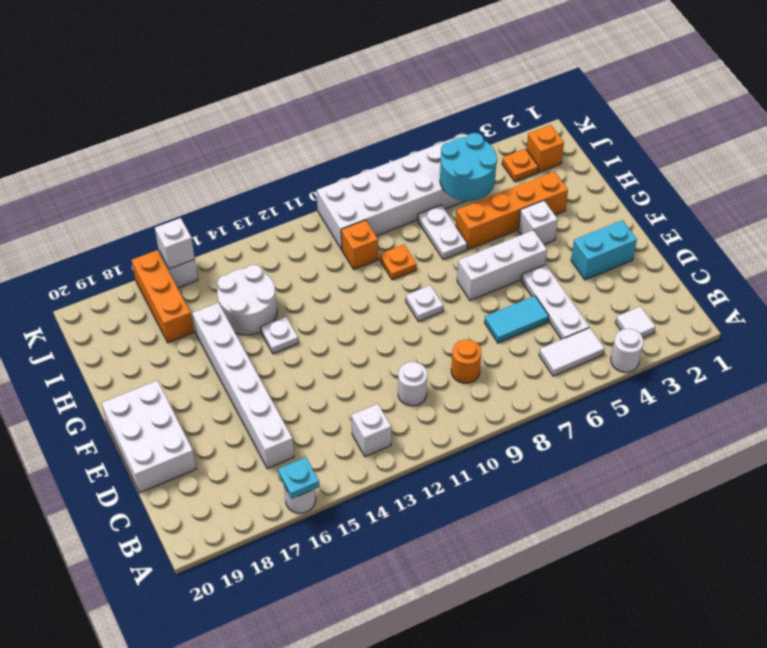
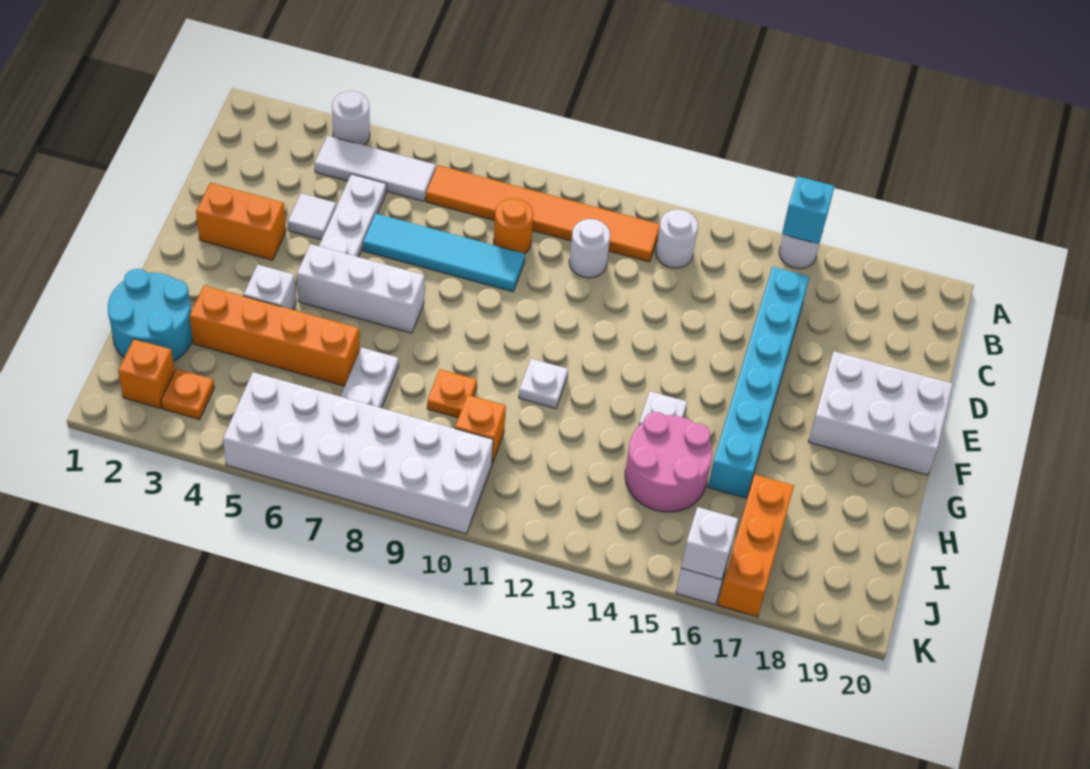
cyan plate A16 level 2 -> cyan brick A16 level 2
white tile B3 level 1 -> white tile D4 level 1
white tile B5:B6 level 1 -> white tile B4:B6 level 1
none -> orange tile B7:B12 level 1
white brick B13 level 1 -> white round brick B13 level 1
white brick C16:H16 level 1 -> cyan brick C16:H16 level 1
cyan tile D6:D7 level 1 -> cyan tile D6:D9 level 1
white brick D19:F20 level 1 -> white brick E18:F20 level 1
cyan brick E2:E3 level 1 -> orange brick E2:E3 level 1
white plate F9 level 1 -> white plate G11 level 1
white round brick H14:I15 level 1 -> pink round brick H14:I15 level 1
cyan round brick I5:J6 level 2 -> cyan round brick H1:I2 level 1

